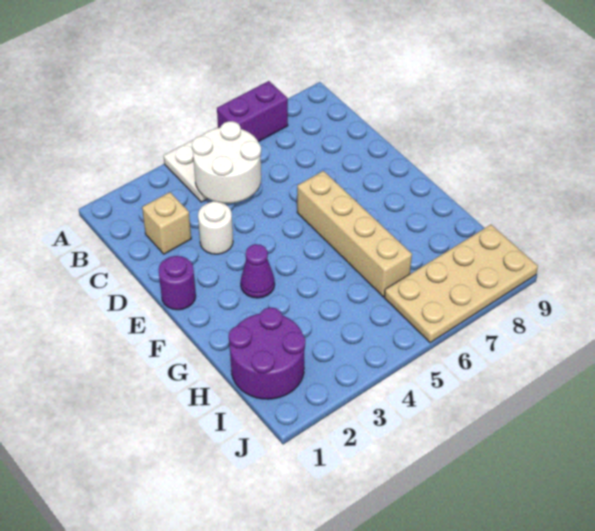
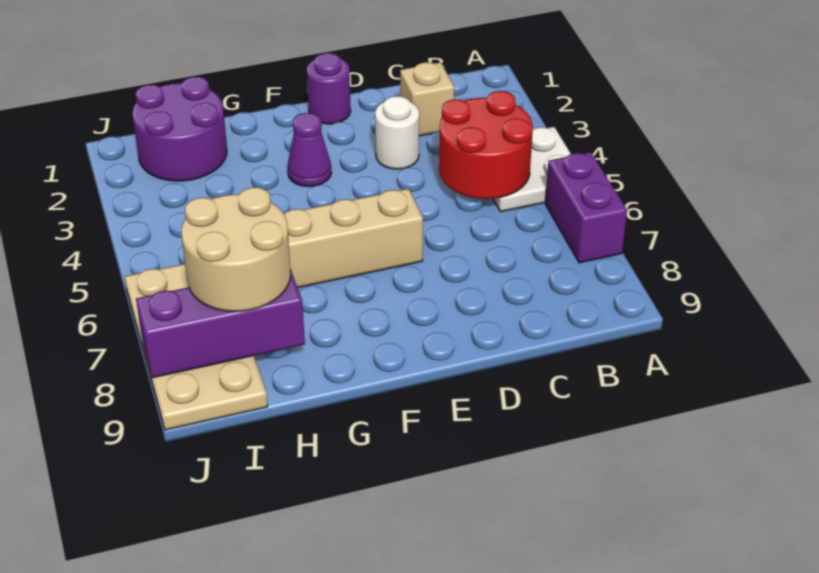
white round brick B4:C5 level 2 -> red round brick B4:C5 level 2
none -> tan round brick H7:I8 level 3
none -> purple brick H8:J8 level 2

